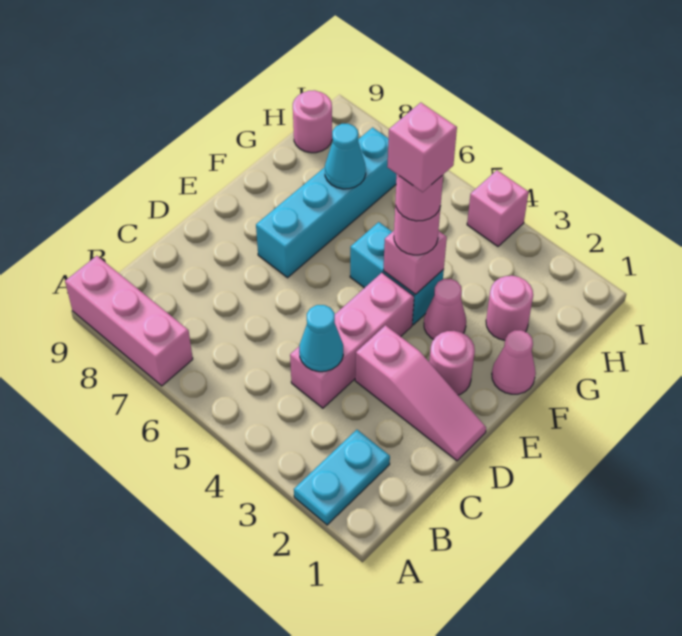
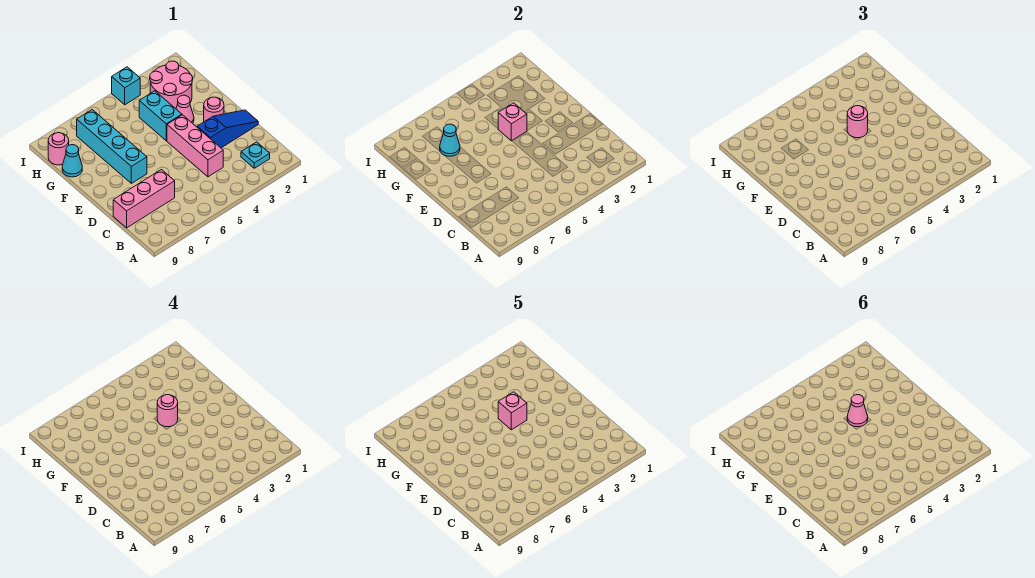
cyan plate A2:B2 level 1 -> cyan plate B2 level 1
pink brick A7:A9 level 1 -> pink brick C7:C9 level 1
cyan cone C4 level 2 -> cyan cone G9 level 1
pink slope D1:D3 level 1 top 3 -> blue slope D1:D3 level 1 top 3
pink cone F1 level 1 -> pink cone F4 level 6
cyan brick F4:F5 level 1 -> cyan brick F4:G4 level 1
pink round brick G2 level 1 -> pink round brick G2:H3 level 1
pink brick I4 level 1 -> cyan brick I4 level 1

